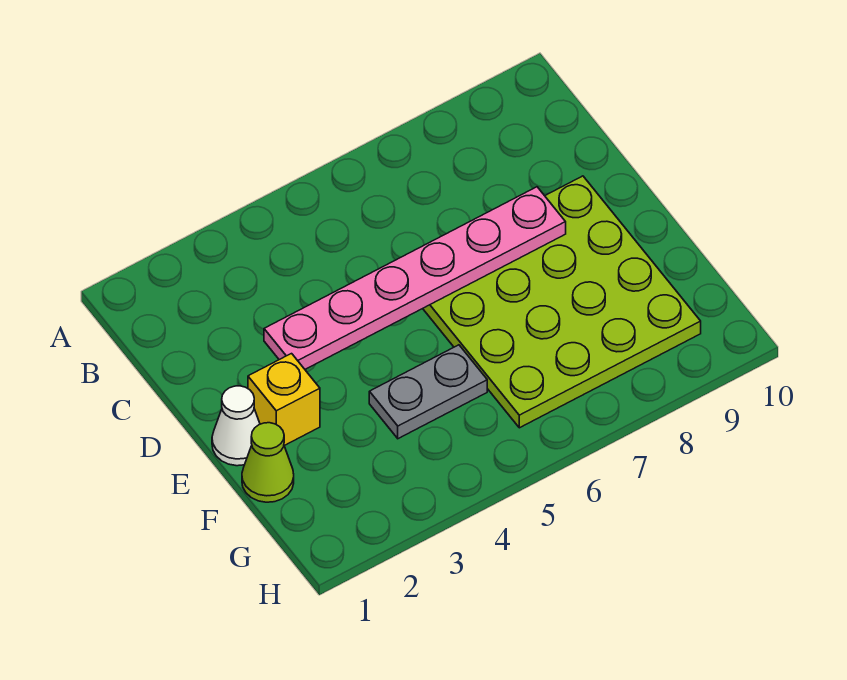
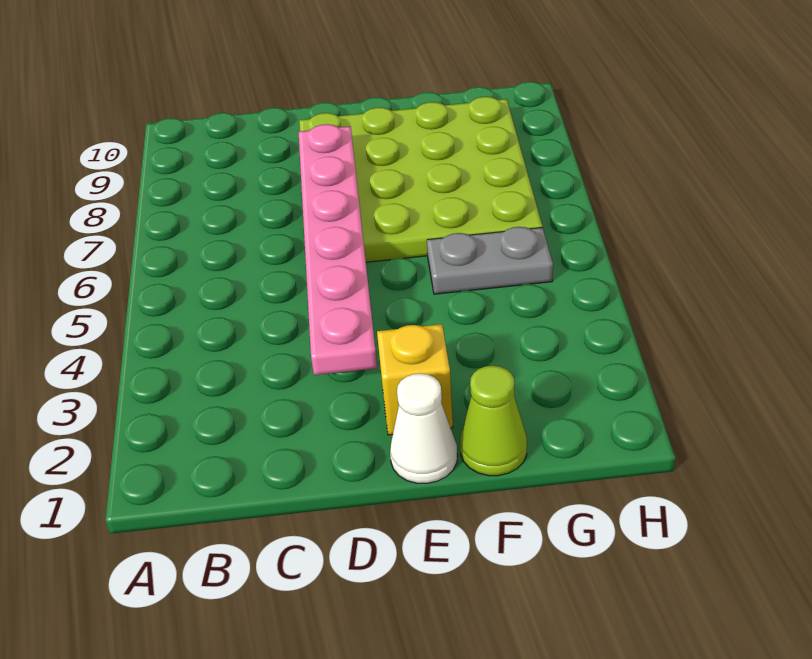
grey plate F4:F5 level 1 -> grey plate F5:G5 level 1

